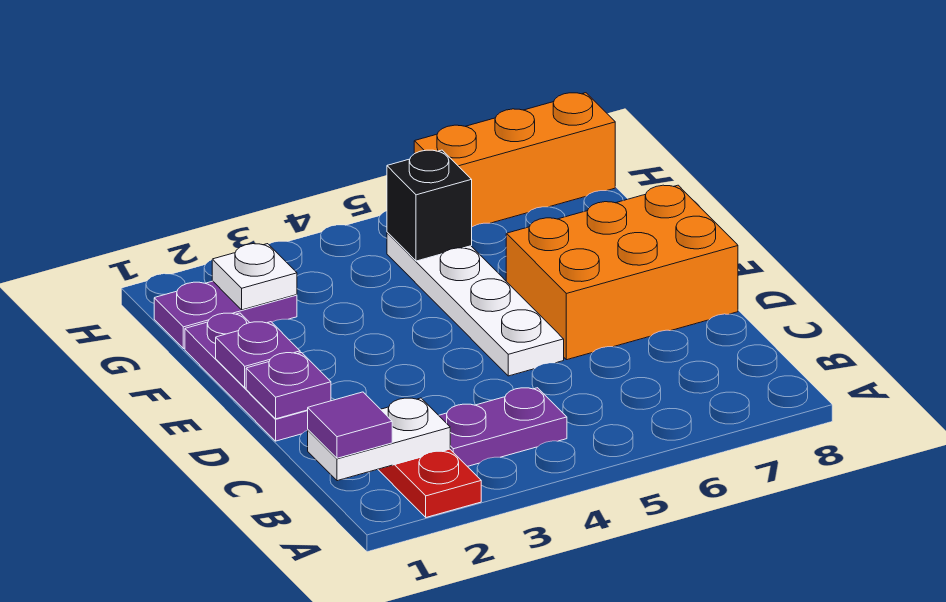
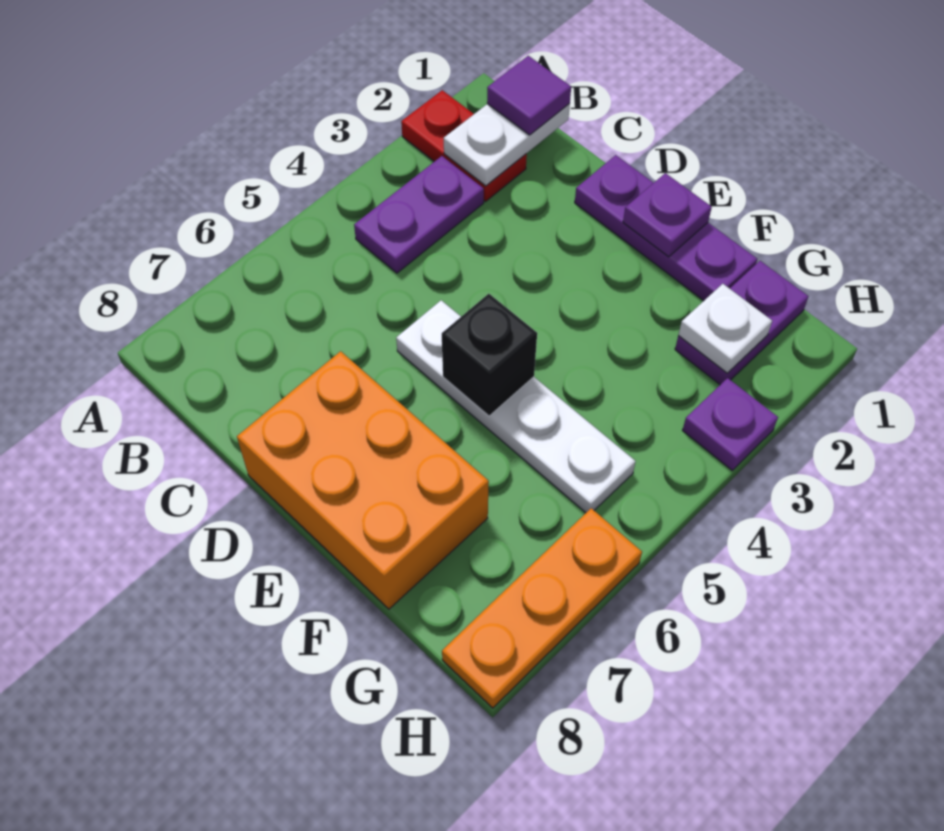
purple plate D1 level 2 -> purple plate H3 level 1
orange brick D6:E8 level 1 -> orange brick D7:F8 level 1
black brick G5 level 2 -> black brick E5 level 2
orange brick H6:H8 level 1 -> orange plate H6:H8 level 1

